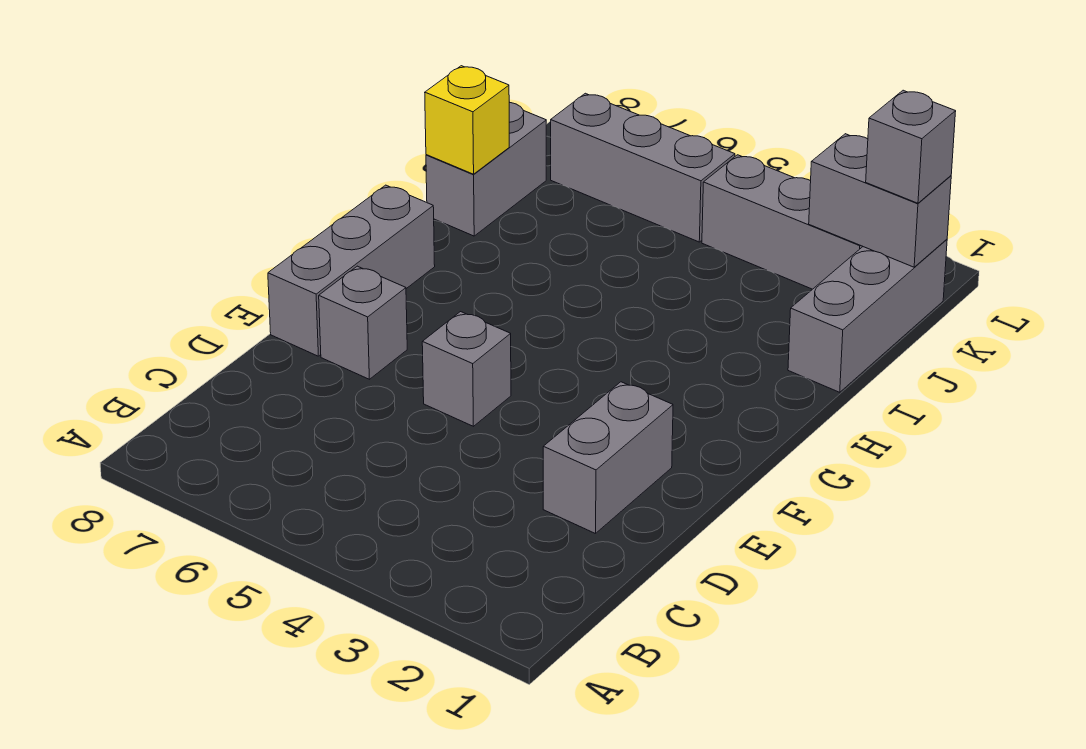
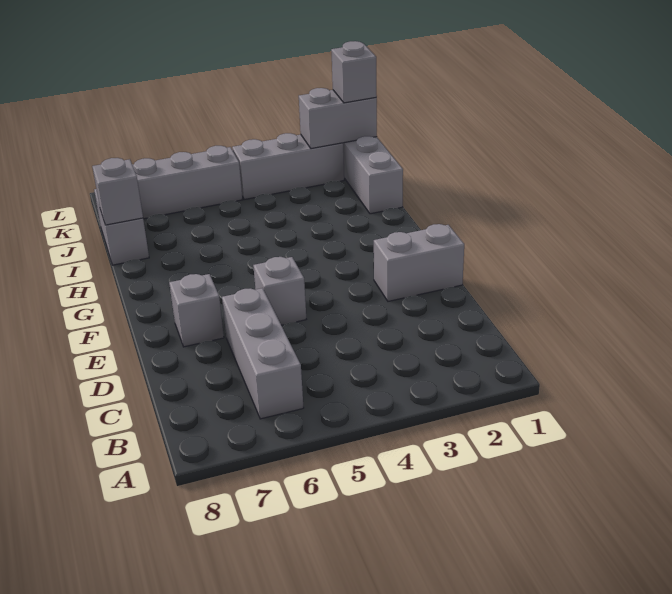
grey brick D2:E2 level 1 -> grey brick E1:E2 level 1
grey brick E8:G8 level 1 -> grey brick B6:D6 level 1
yellow brick I8 level 2 -> grey brick I8 level 2

